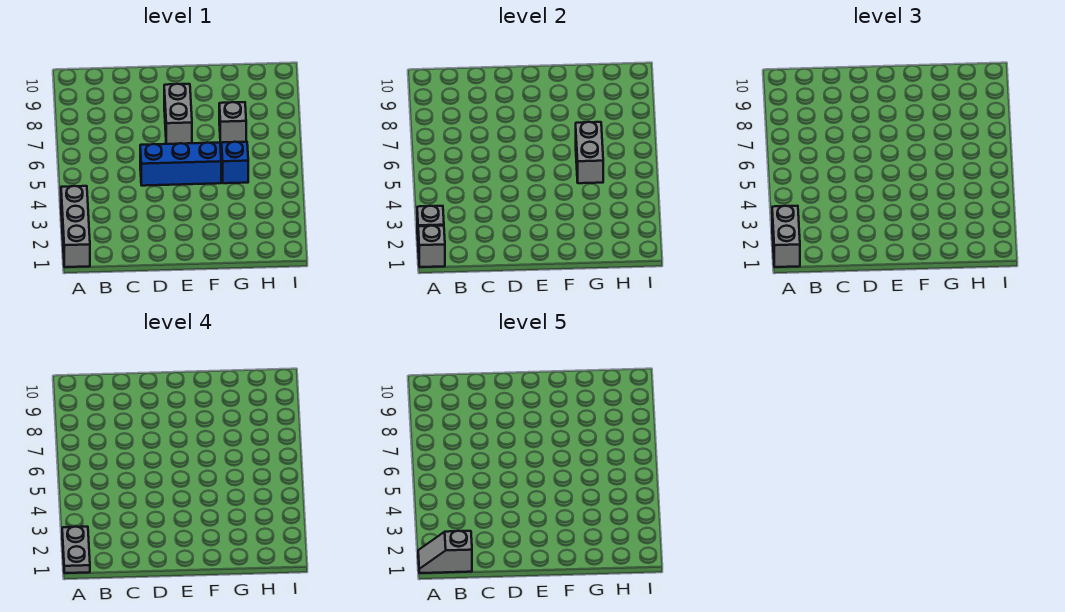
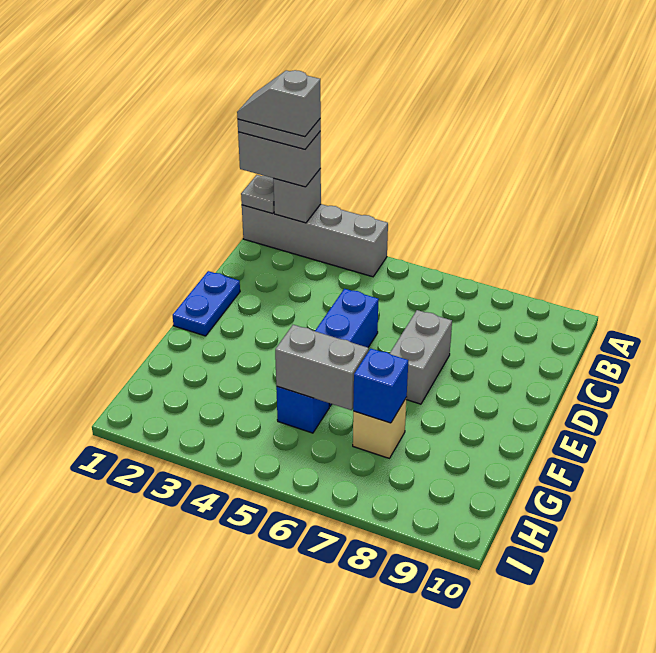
grey brick A1:A3 level 1 -> grey brick A1:A4 level 1
grey brick A1 level 2 -> grey plate A1 level 2
grey slope A1:B1 level 5 top B -> grey slope A1:A2 level 5 top 2
none -> blue plate D1:E1 level 1
grey brick E7:E8 level 1 -> grey brick D7:E7 level 1
grey brick G7 level 1 -> tan brick G7 level 1
none -> blue brick G7 level 2

